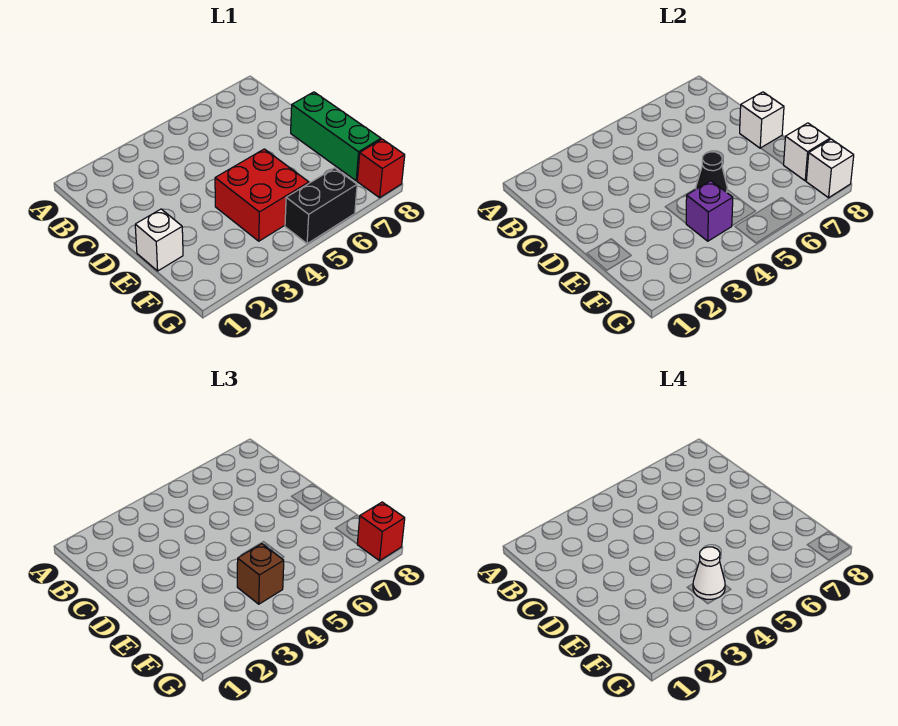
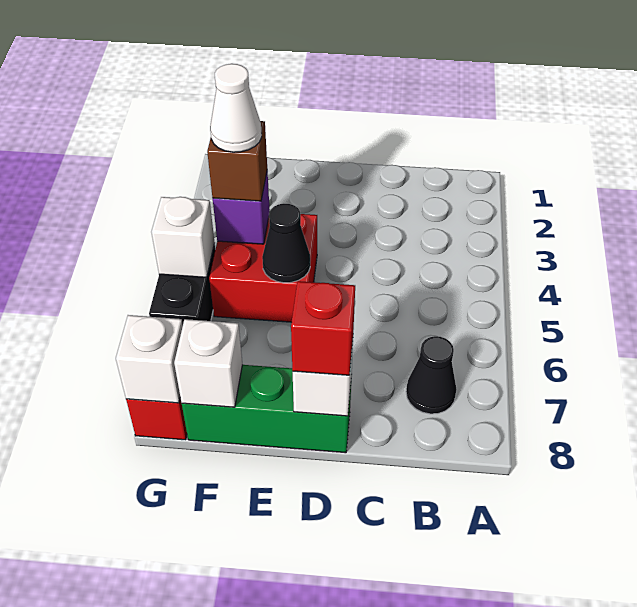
none -> black cone B7 level 1
white brick E1 level 1 -> white brick G5 level 2
red brick G8 level 3 -> red brick D8 level 3

